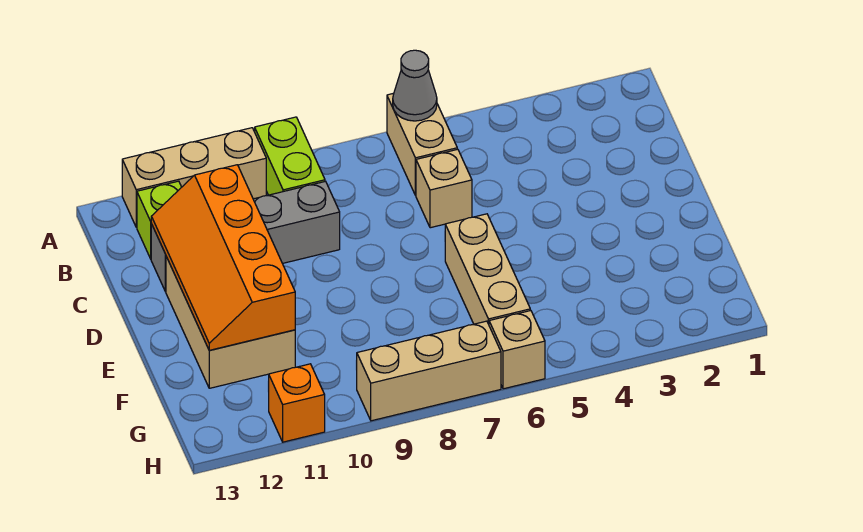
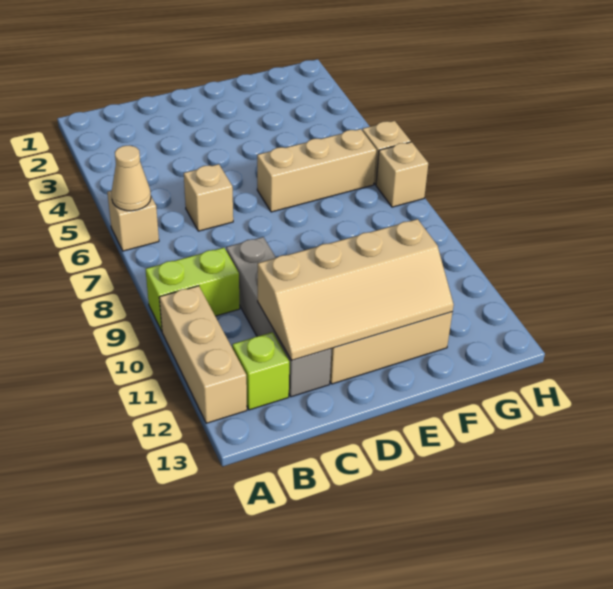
tan brick A6:B6 level 1 -> tan brick A6 level 1
grey cone A6 level 2 -> tan cone A6 level 2
orange slope C11:F12 level 2 top 11 -> tan slope C11:F12 level 2 top 11
tan brick H7:H9 level 1 -> tan brick H7 level 1
orange brick H11 level 1 -> none

